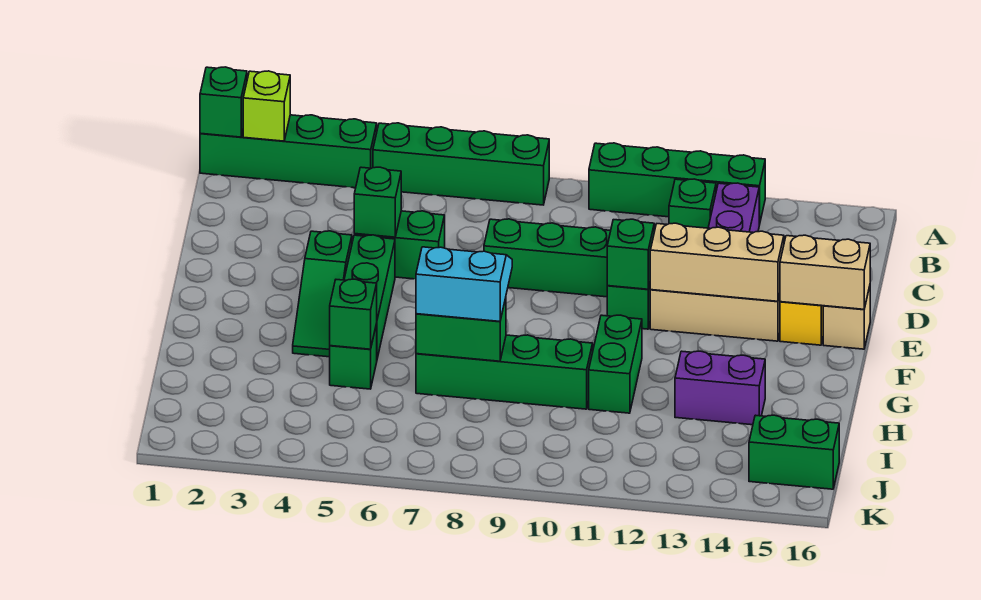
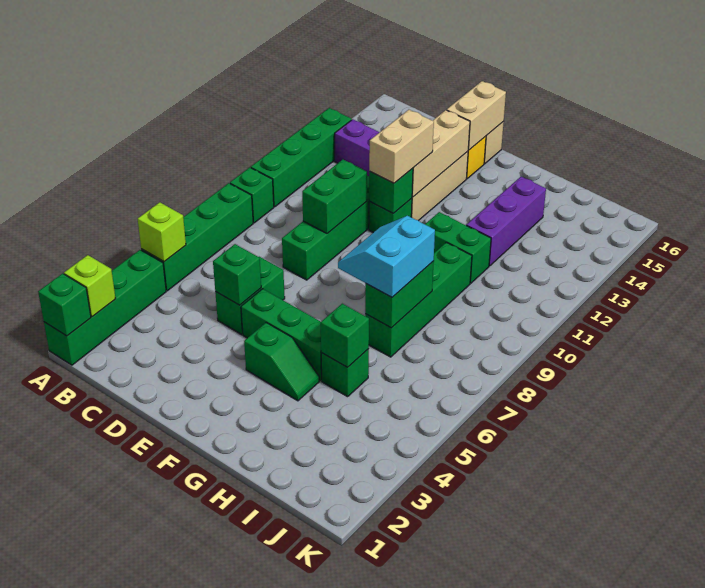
none -> lime brick A5 level 2
green brick B12 level 1 -> green brick A9 level 1
green slope E4:G4 level 1 top E -> green slope F4:G4 level 1 top F
none -> tan brick E11:E12 level 3
purple brick H13:H14 level 1 -> purple brick H12:H14 level 1
green brick J15:J16 level 1 -> green brick D9:D10 level 2

